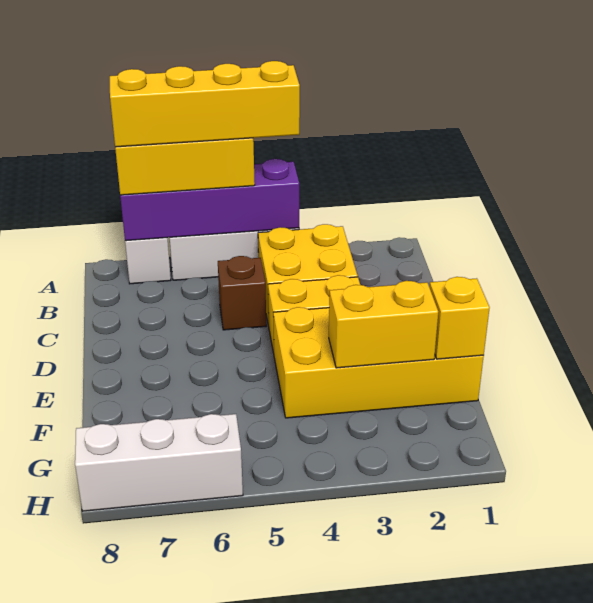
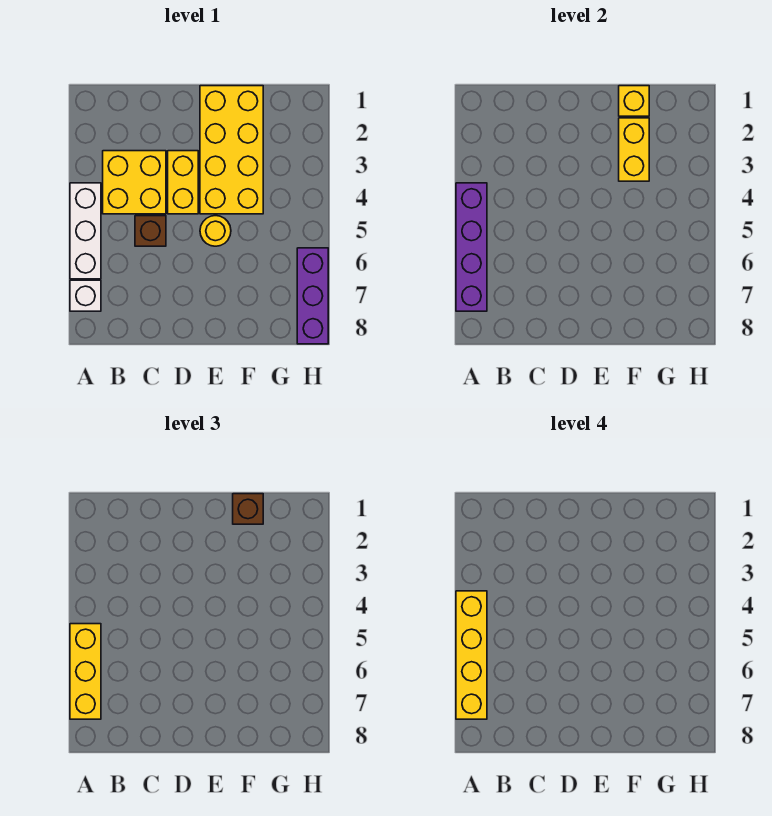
none -> yellow round brick E5 level 1
none -> brown brick F1 level 3
white brick H6:H8 level 1 -> purple brick H6:H8 level 1

